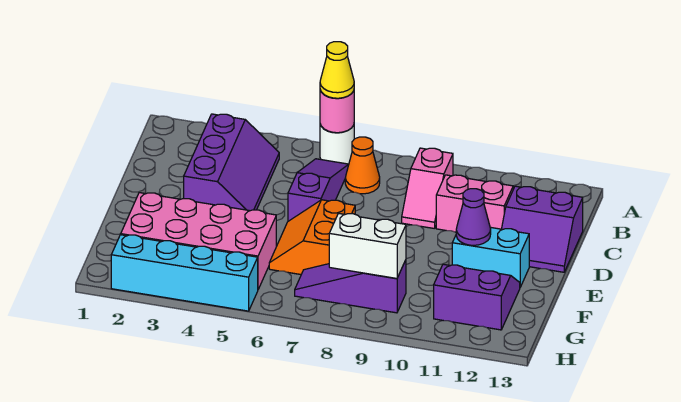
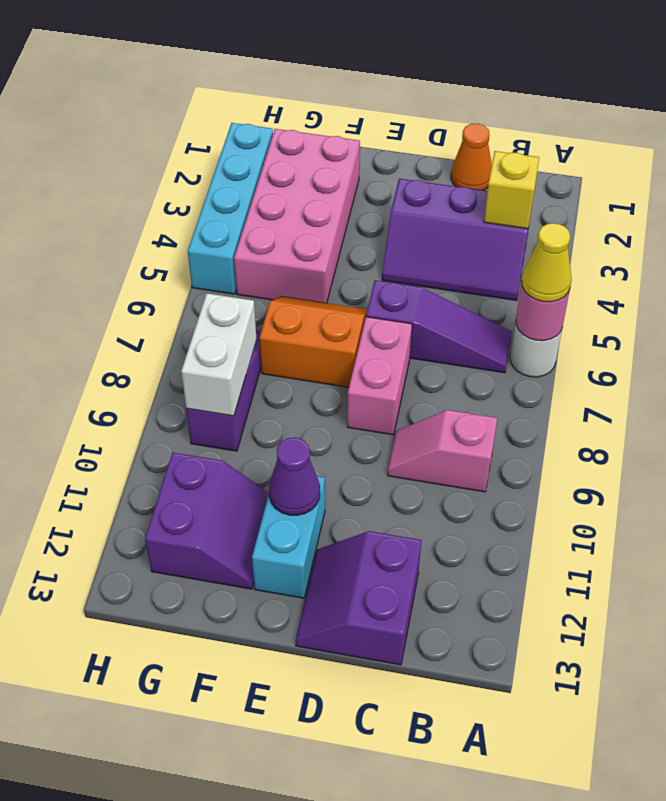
none -> yellow brick B3 level 2
orange cone B7 level 1 -> orange cone C1 level 1
pink brick C10:C11 level 1 -> pink brick D7:D8 level 1

